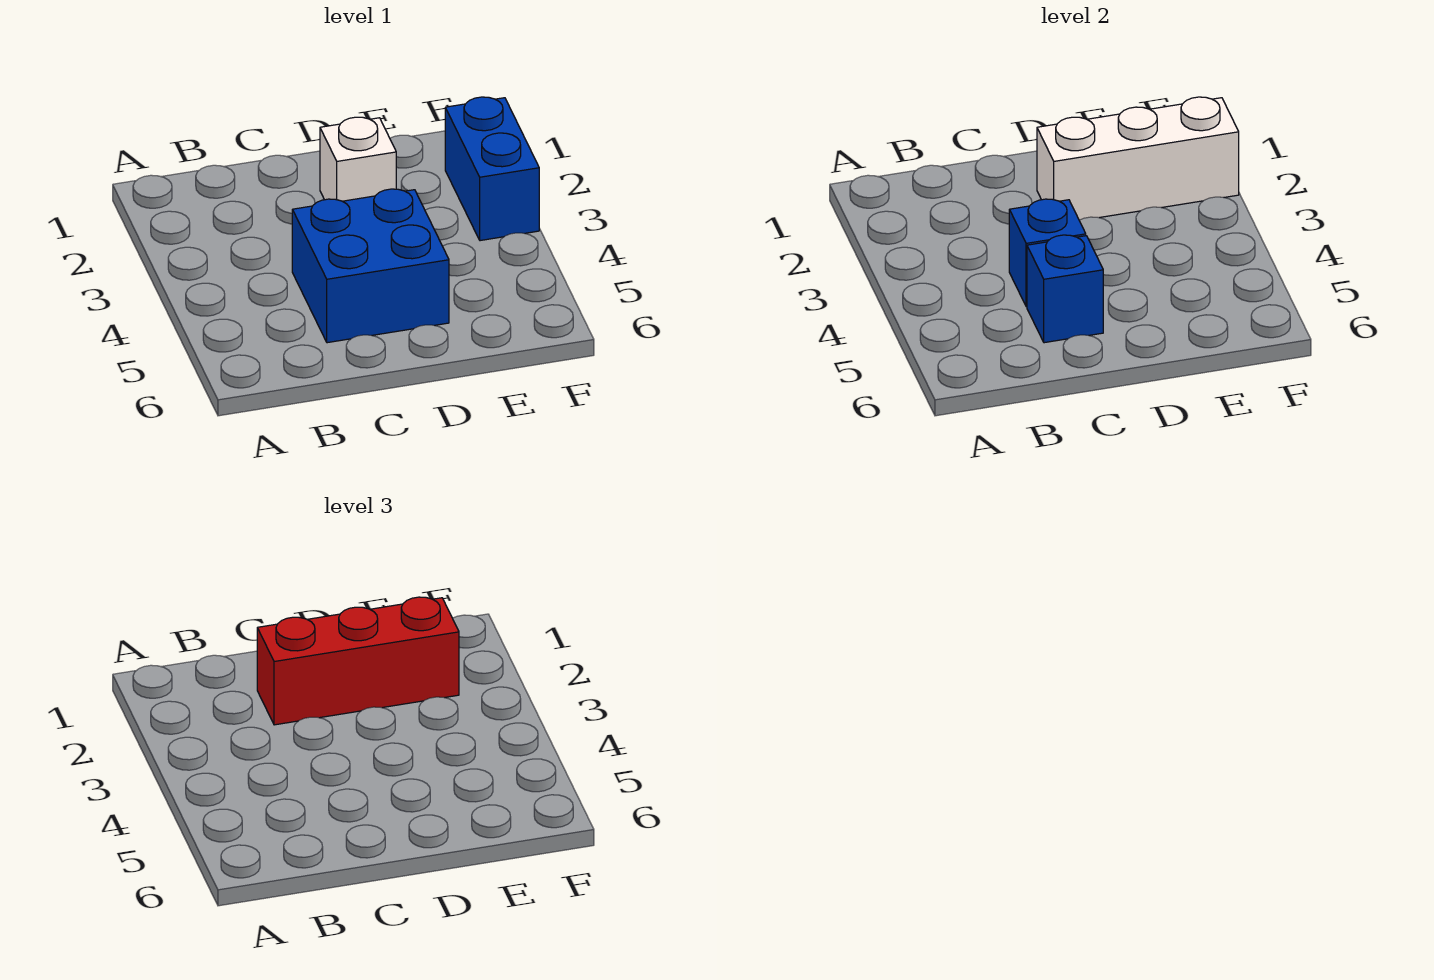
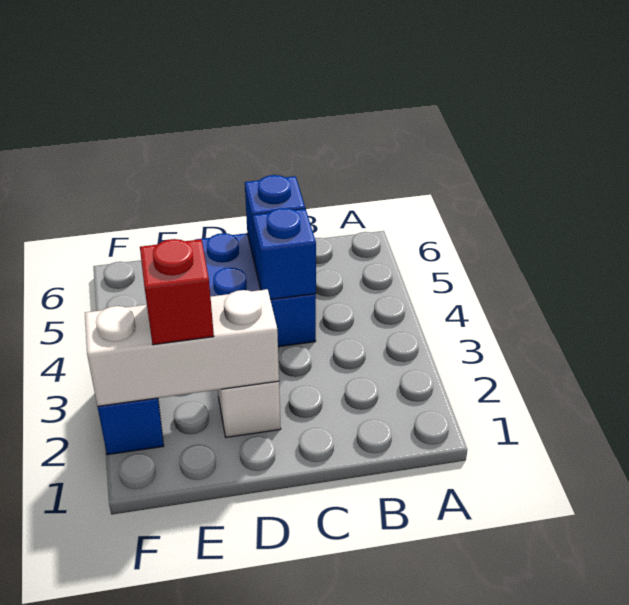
red brick C2:E2 level 3 -> red brick E2 level 3

